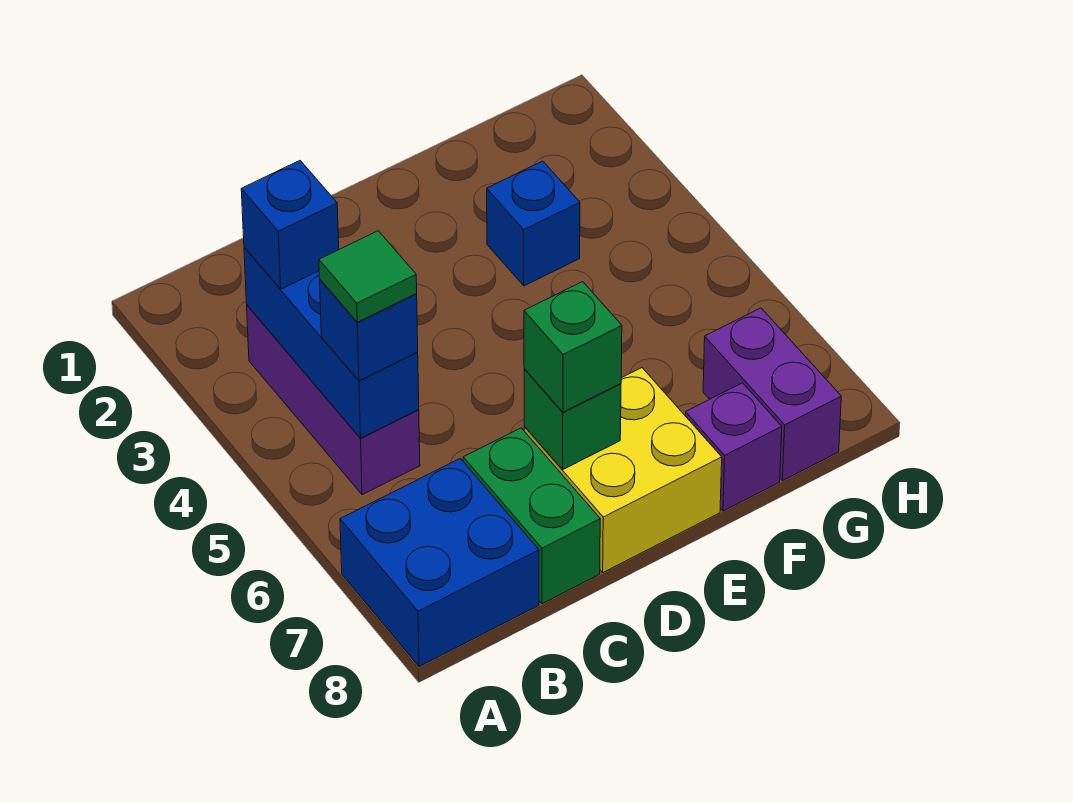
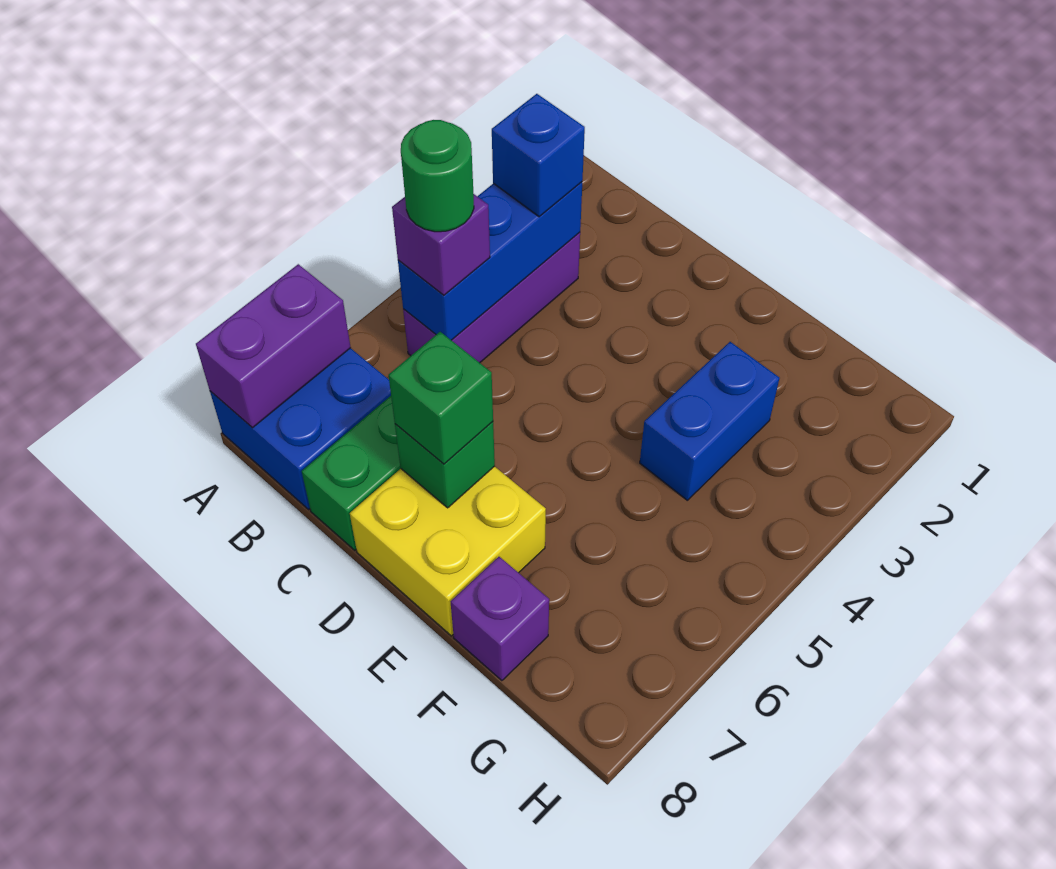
blue brick B5 level 3 -> purple brick B5 level 3
green tile B5 level 4 -> green round brick B5 level 4
blue brick F3 level 1 -> blue brick F3:F4 level 1
purple brick G7:G8 level 1 -> purple brick A7:A8 level 2

